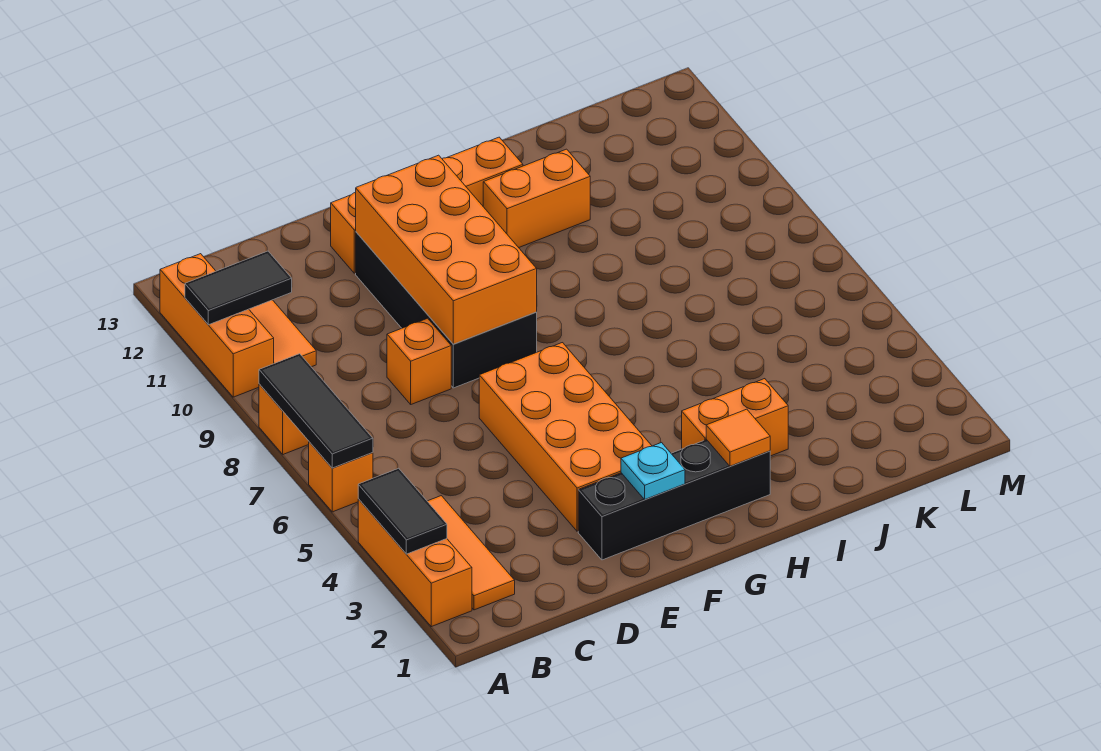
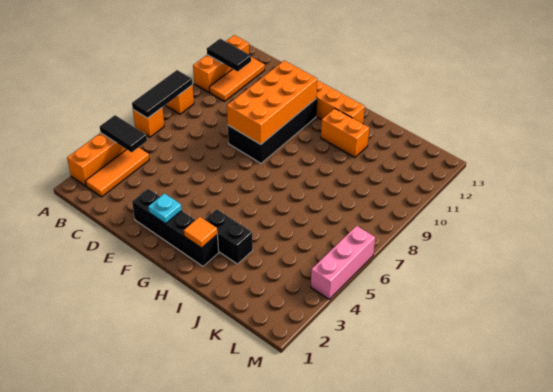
black tile A3:A4 level 2 -> black tile A4:B4 level 2
orange brick D8 level 1 -> none
orange brick E3:F6 level 1 -> none
orange brick H3:I3 level 1 -> black brick H3:I3 level 1
none -> pink brick M4:M6 level 1

